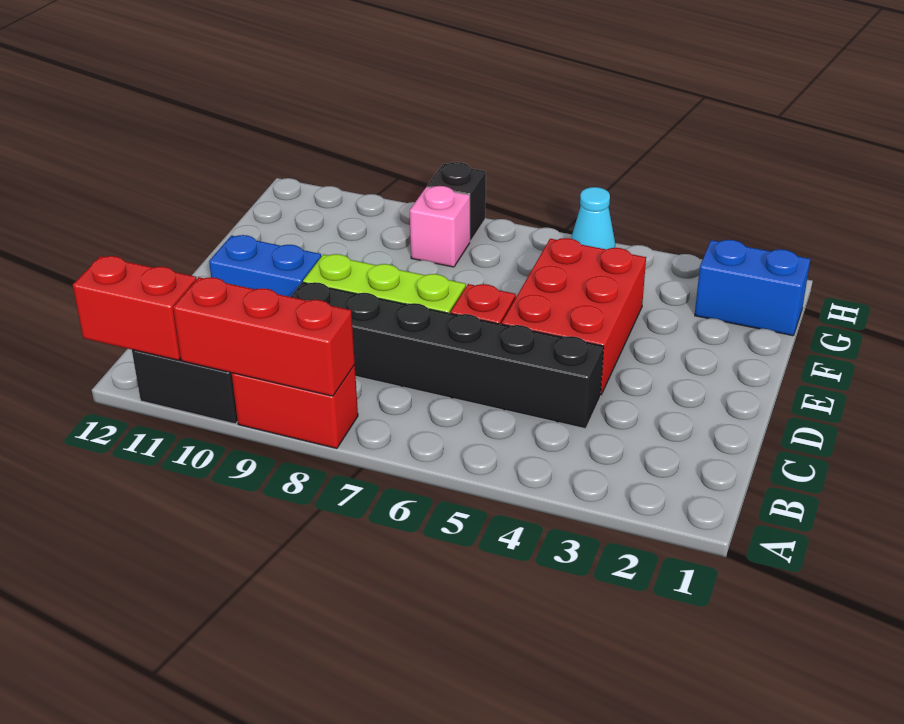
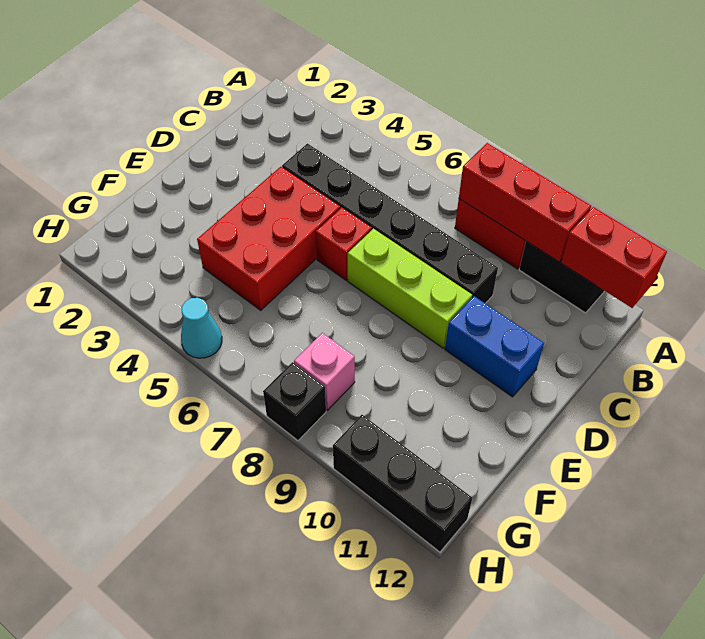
blue brick G1:G2 level 1 -> none
none -> black brick H10:H12 level 1

